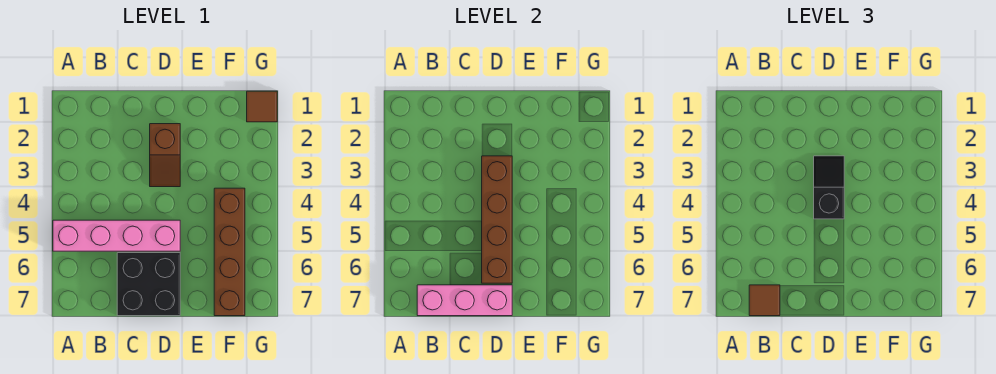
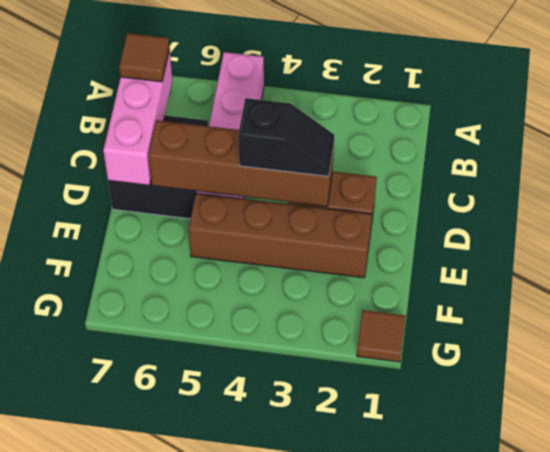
brown brick F4:F7 level 1 -> brown brick E2:E5 level 1

